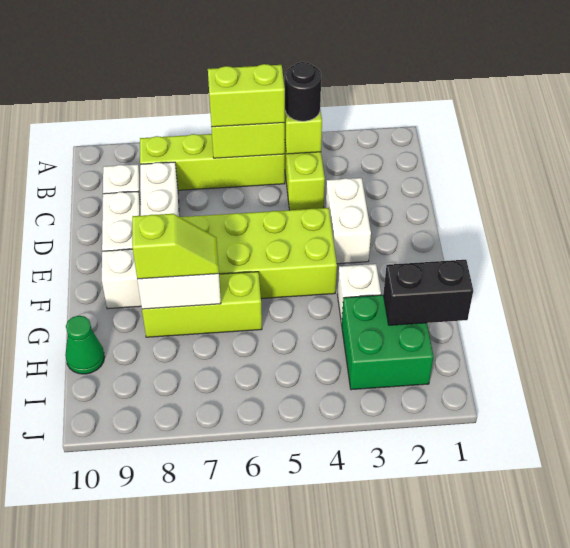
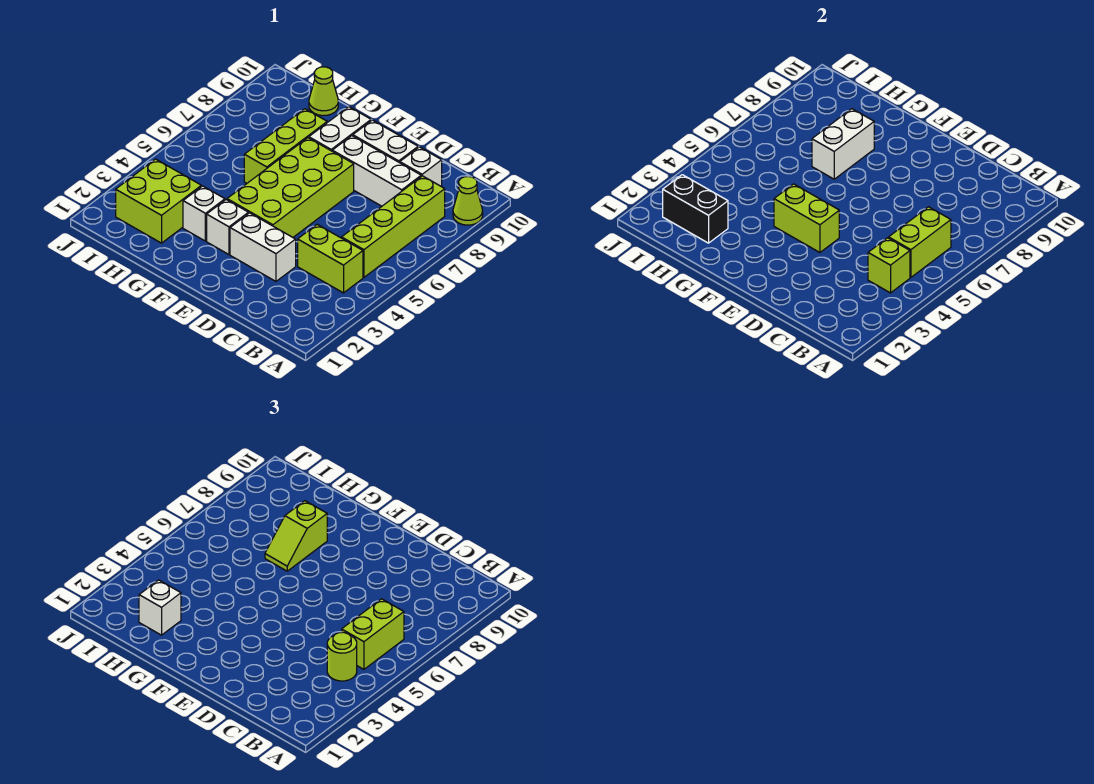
none -> lime cone A9 level 1
black round brick B4 level 3 -> lime round brick B4 level 3
none -> lime brick E4:F4 level 2
none -> white brick F3 level 1
black brick H1:H2 level 2 -> black brick H2:I2 level 2
green brick H2:I3 level 1 -> lime brick H2:I3 level 1
none -> white brick H2 level 3
green cone H10 level 1 -> lime cone H10 level 1

